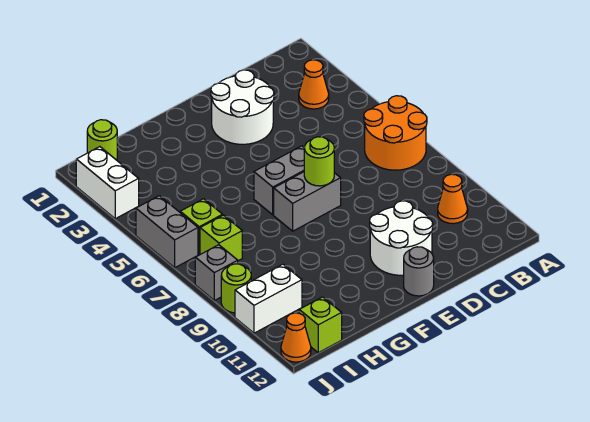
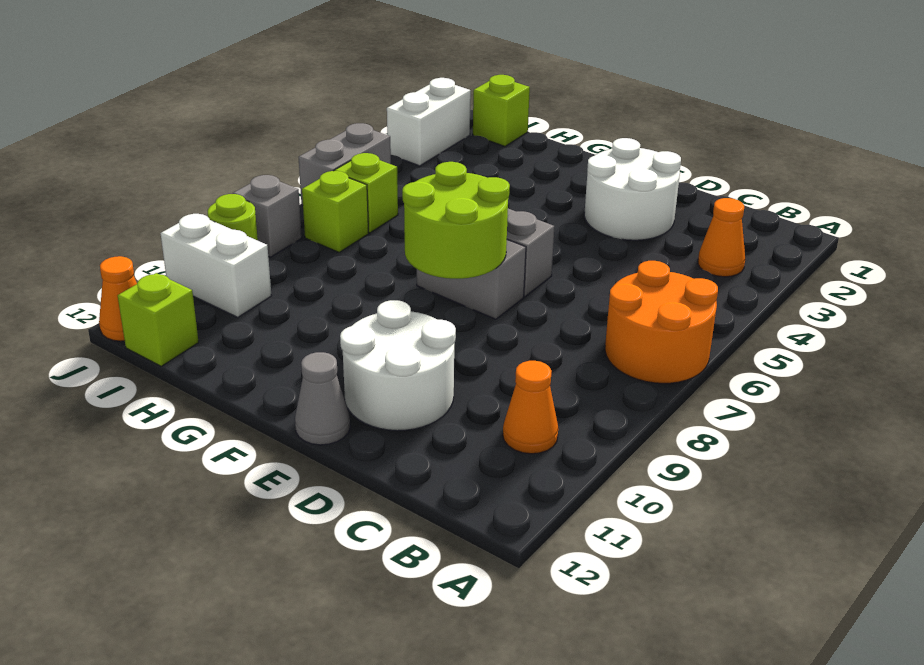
lime round brick E7 level 2 -> lime round brick E7:F8 level 2
grey round brick E12 level 1 -> grey cone E12 level 1
lime round brick I1 level 1 -> lime brick I1 level 1

